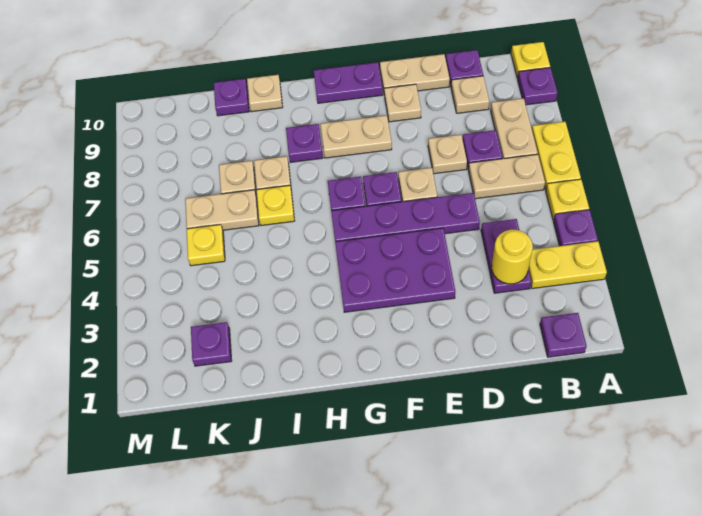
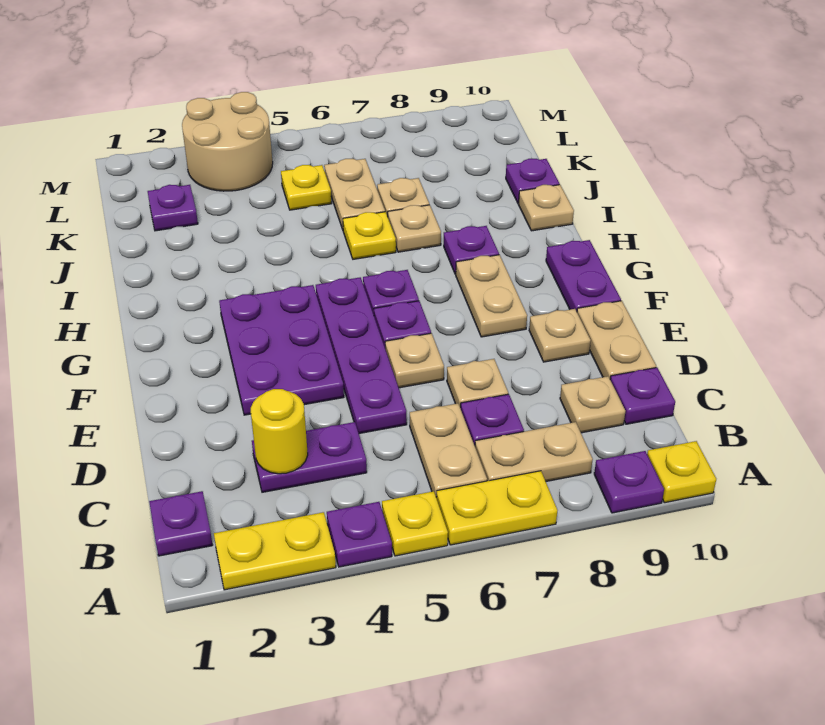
yellow plate A3:B3 level 1 -> yellow plate A2:A3 level 1
none -> tan round brick L3:M4 level 1

